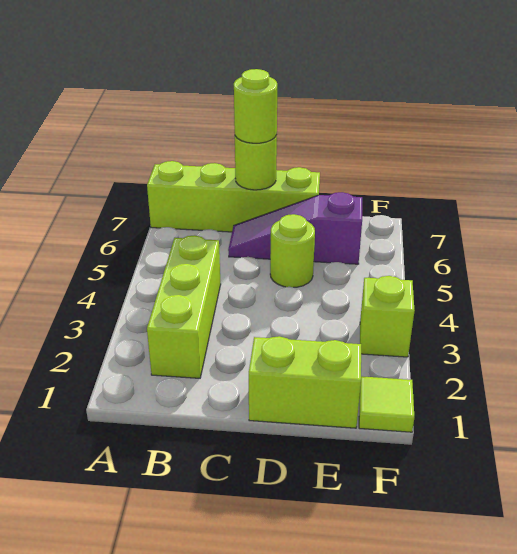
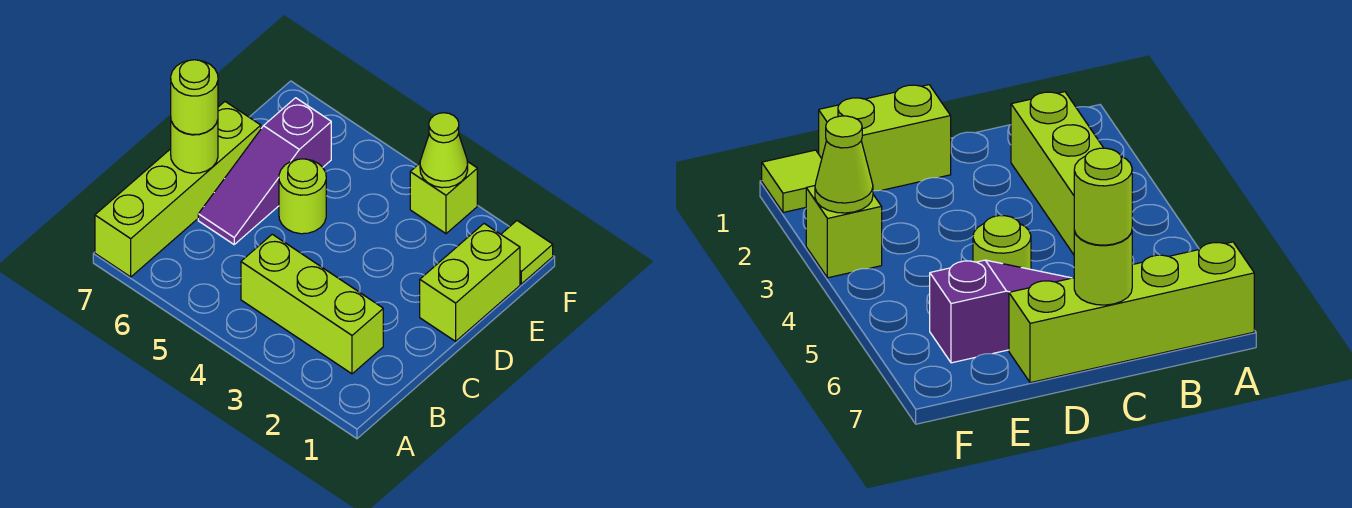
none -> lime cone F3 level 2

